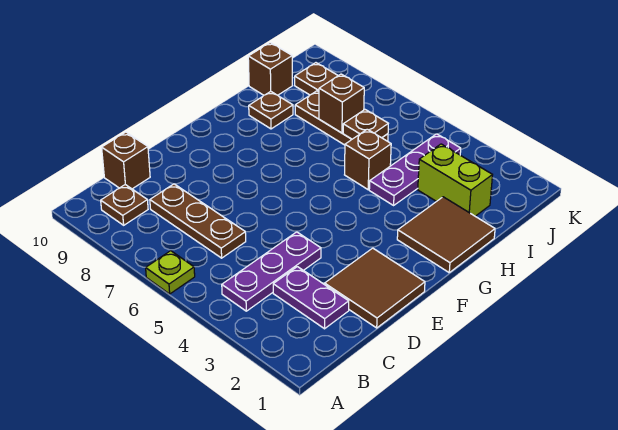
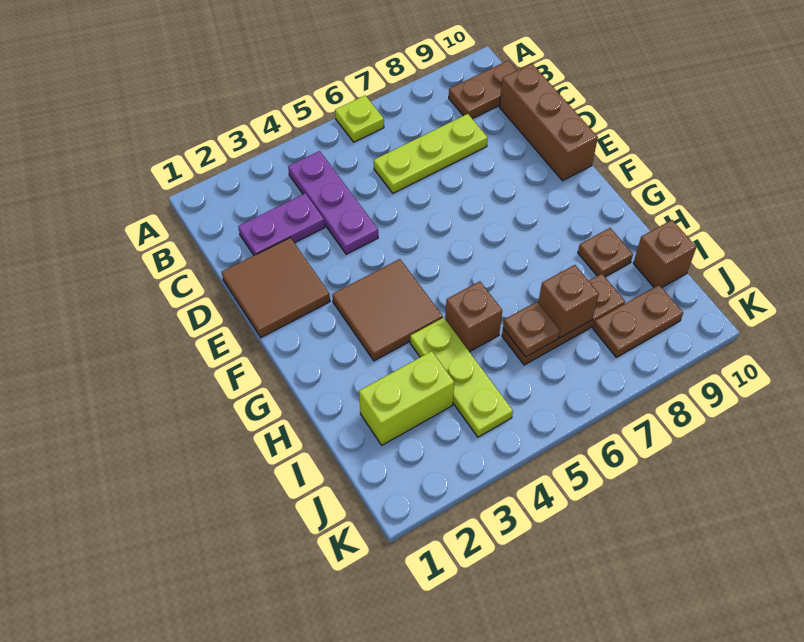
brown plate B9 level 1 -> brown plate B9:B10 level 1
brown plate C6:C8 level 1 -> lime plate C6:C8 level 1
brown brick C10 level 1 -> brown brick C10:E10 level 1
brown tile G1:H2 level 1 -> brown tile F3:G4 level 1
purple plate H4:J4 level 1 -> lime plate H4:J4 level 1

